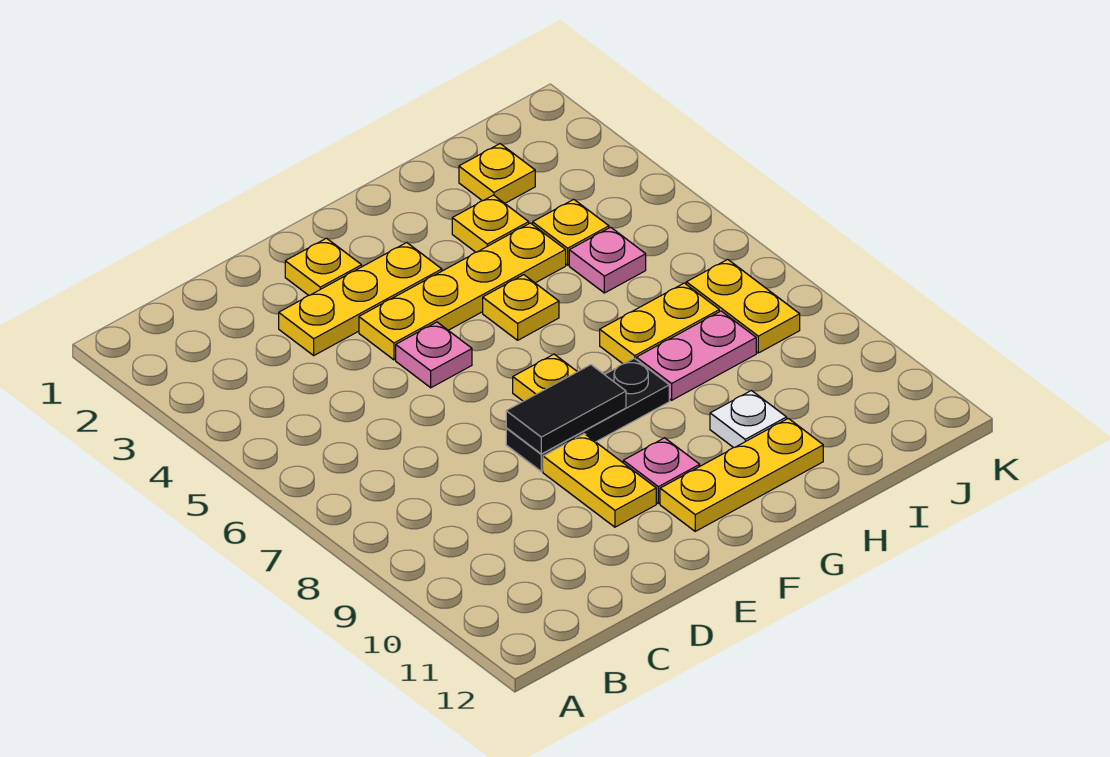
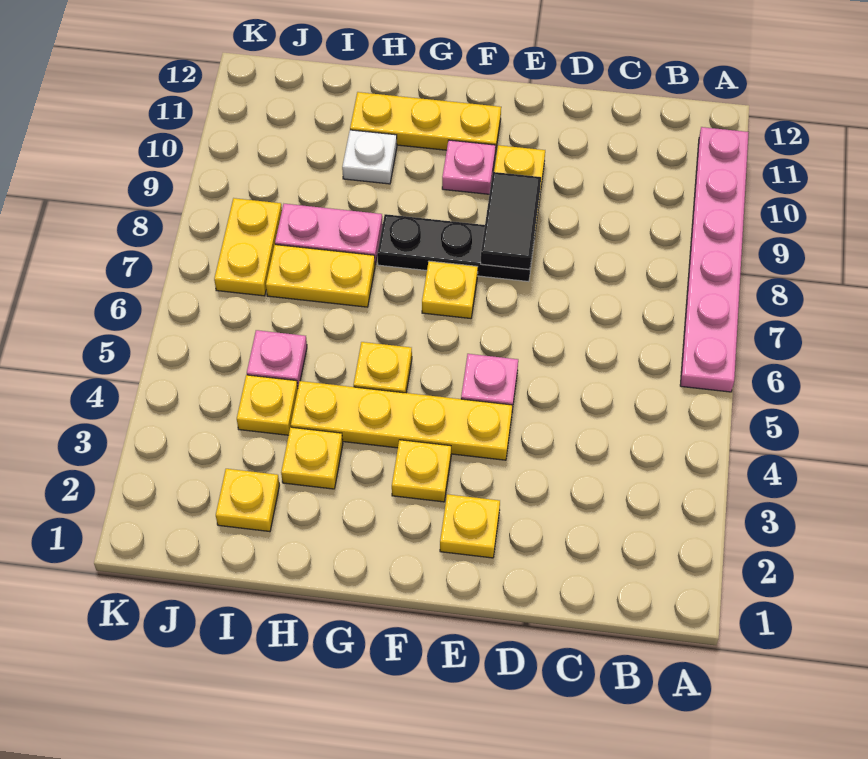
none -> pink plate A6:A11 level 1
yellow plate D3:F3 level 1 -> yellow plate F3 level 1
black tile E8:F8 level 2 -> black tile E8:E9 level 2

